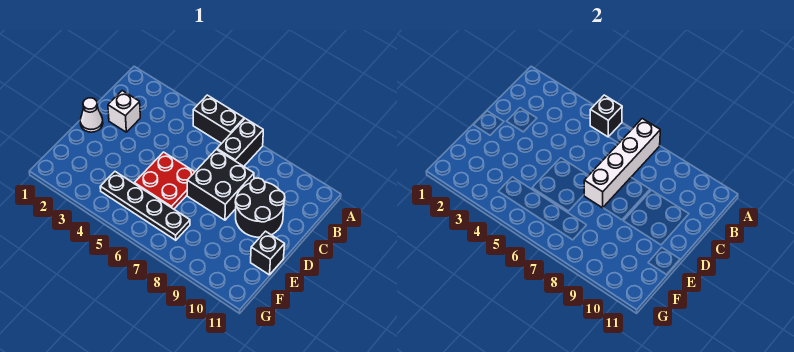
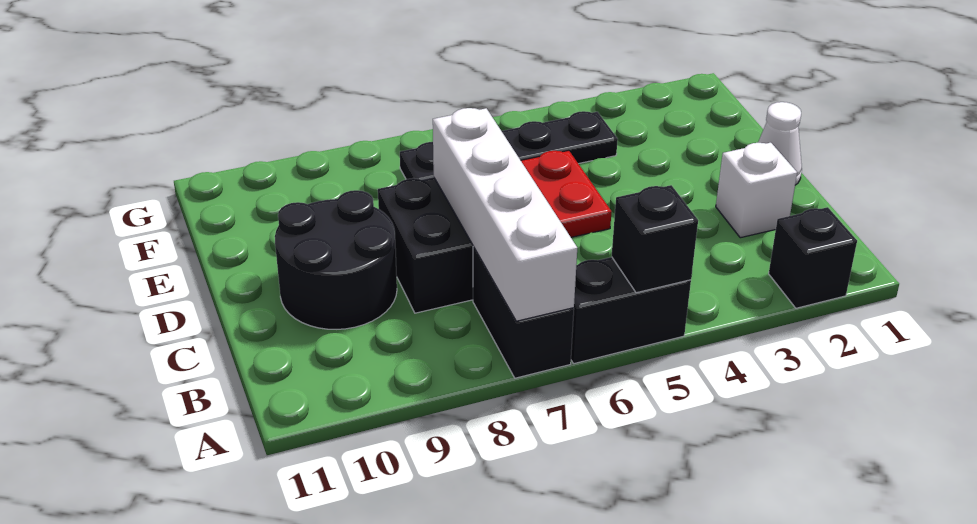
black brick E11 level 1 -> black brick A2 level 1

